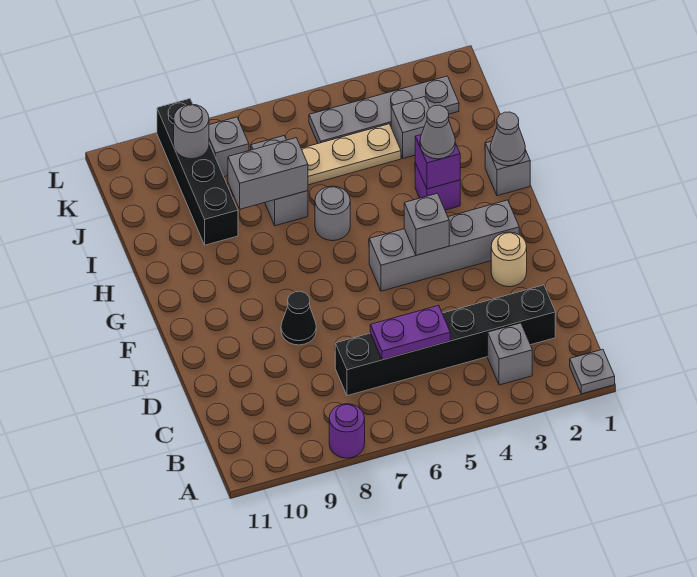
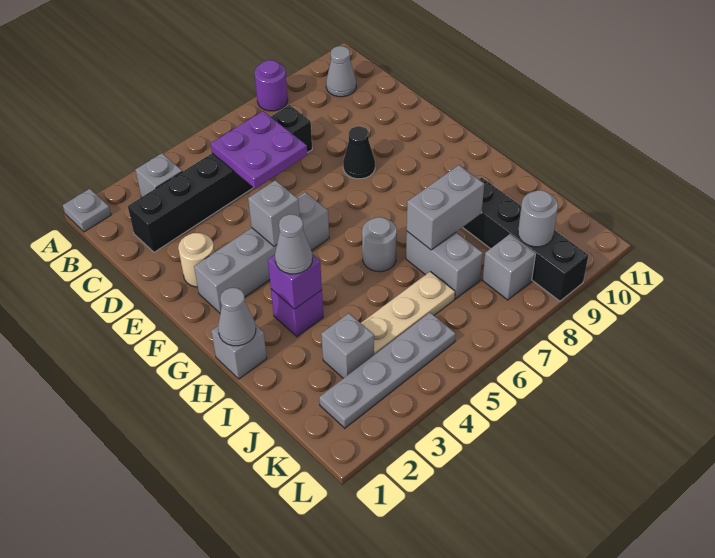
none -> grey cone B10 level 1
purple plate C5:C6 level 2 -> purple plate C5:D6 level 2

